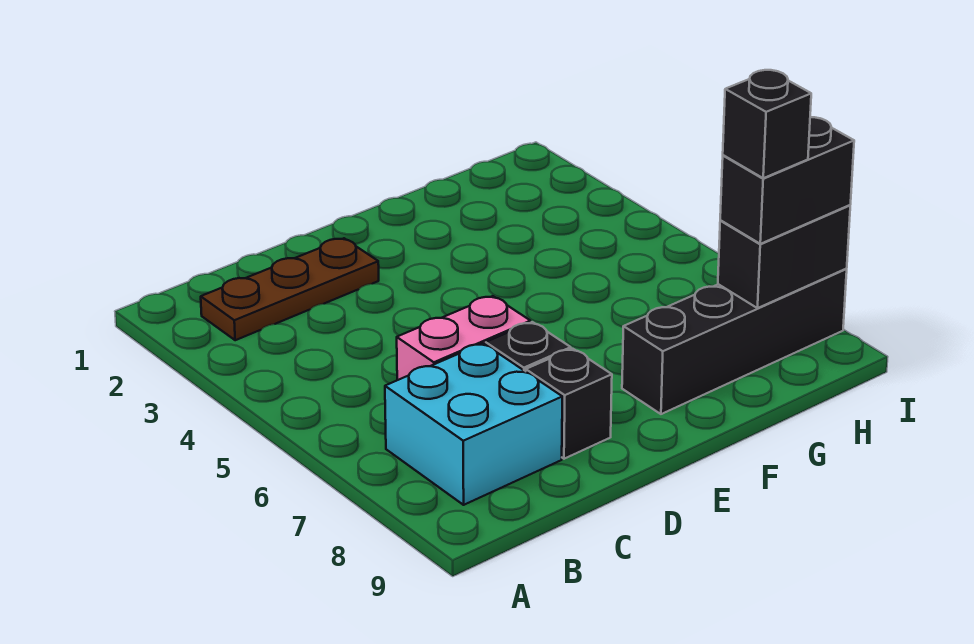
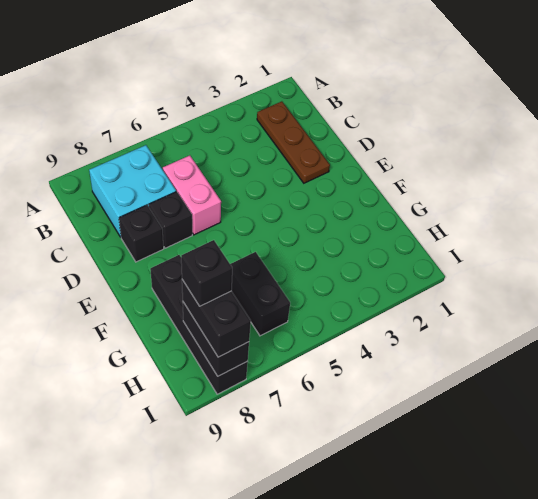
none -> black brick G6:H6 level 1

